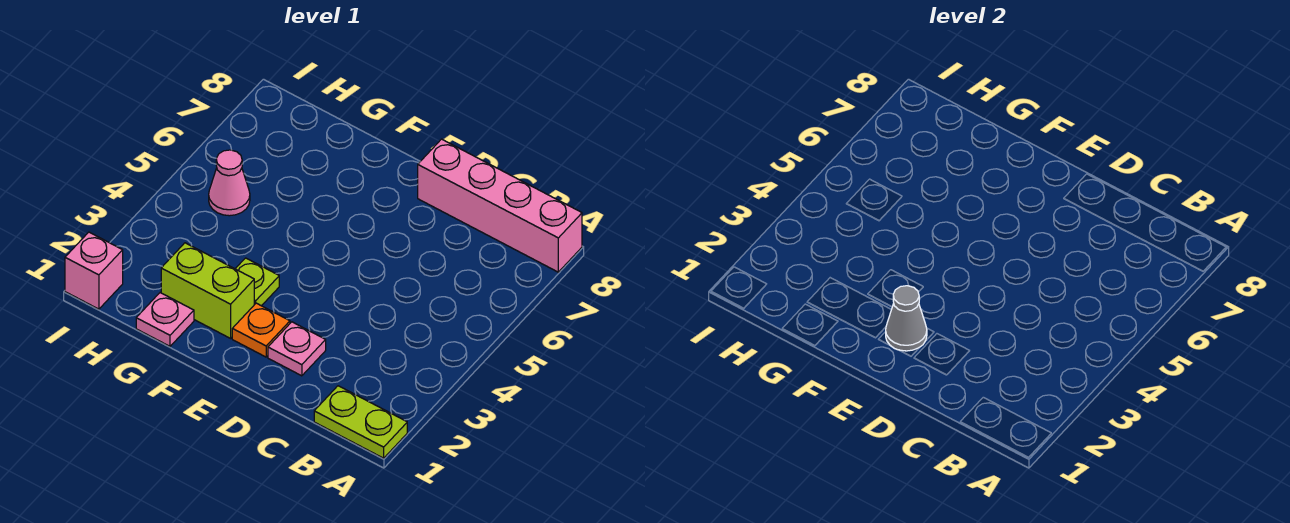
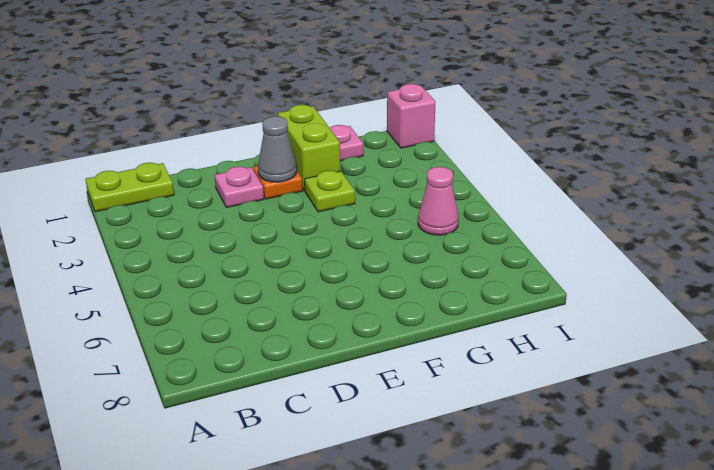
pink brick A8:D8 level 1 -> none
lime brick F2:G2 level 1 -> lime brick F1:F2 level 1

